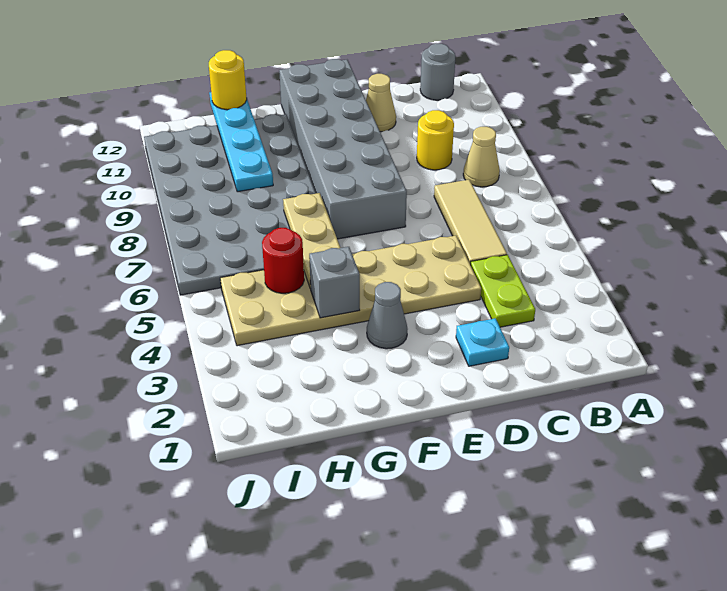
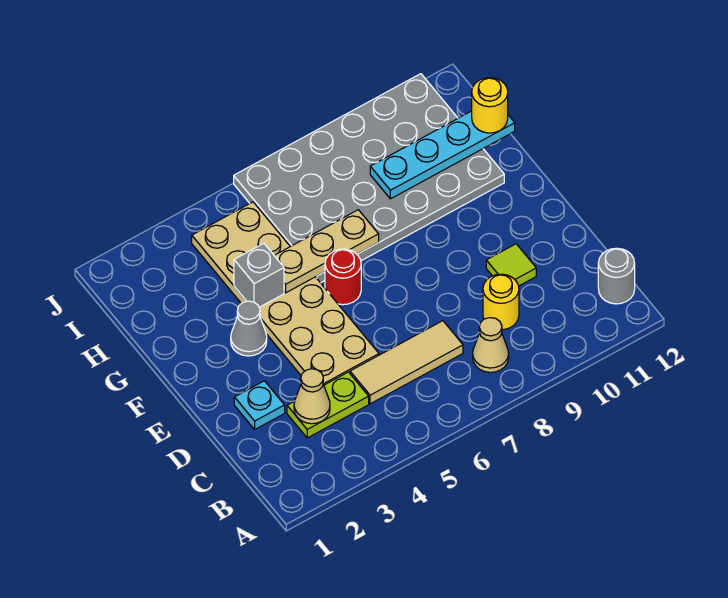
none -> lime tile D10 level 1
tan cone D11 level 1 -> tan cone C3 level 2
grey brick E7:F12 level 1 -> none
red round brick H5 level 2 -> red round brick F6 level 1

